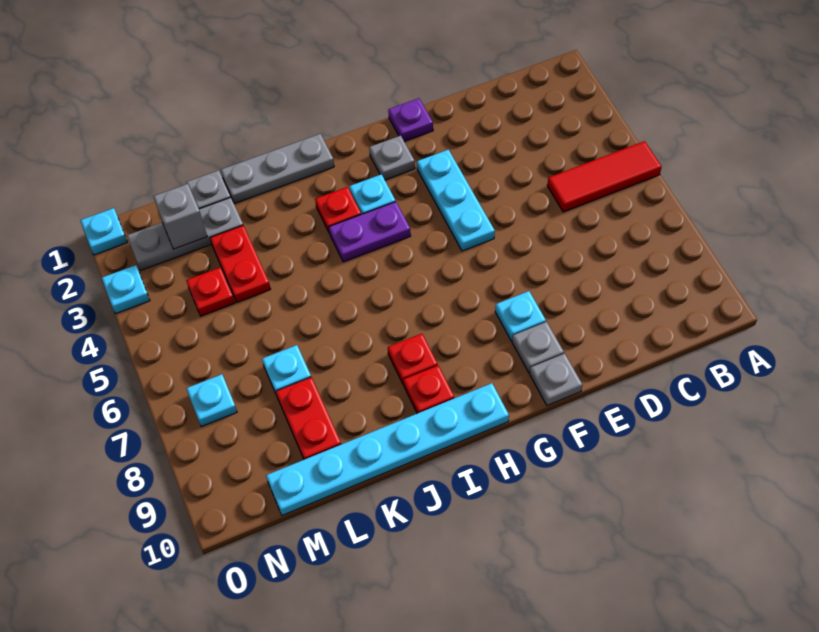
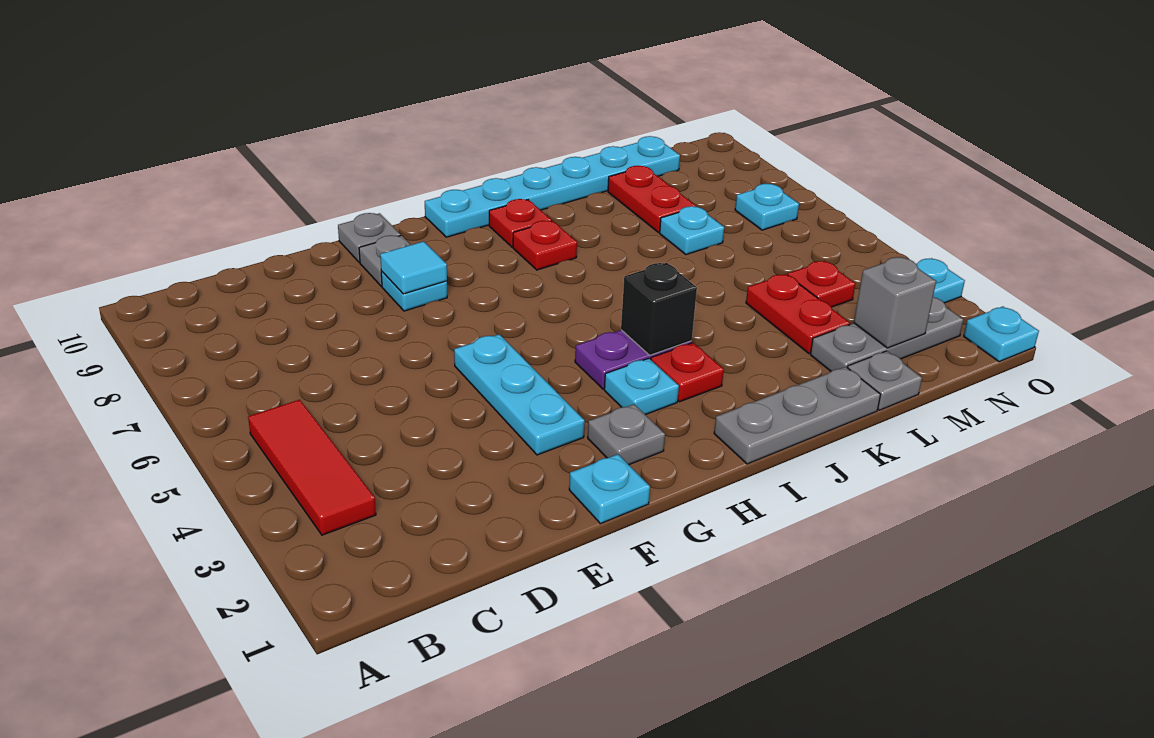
red tile A5:C5 level 1 -> red tile B3:B5 level 1
purple plate F1 level 1 -> cyan plate F1 level 1
none -> cyan tile F8 level 2
none -> black brick I4 level 2

